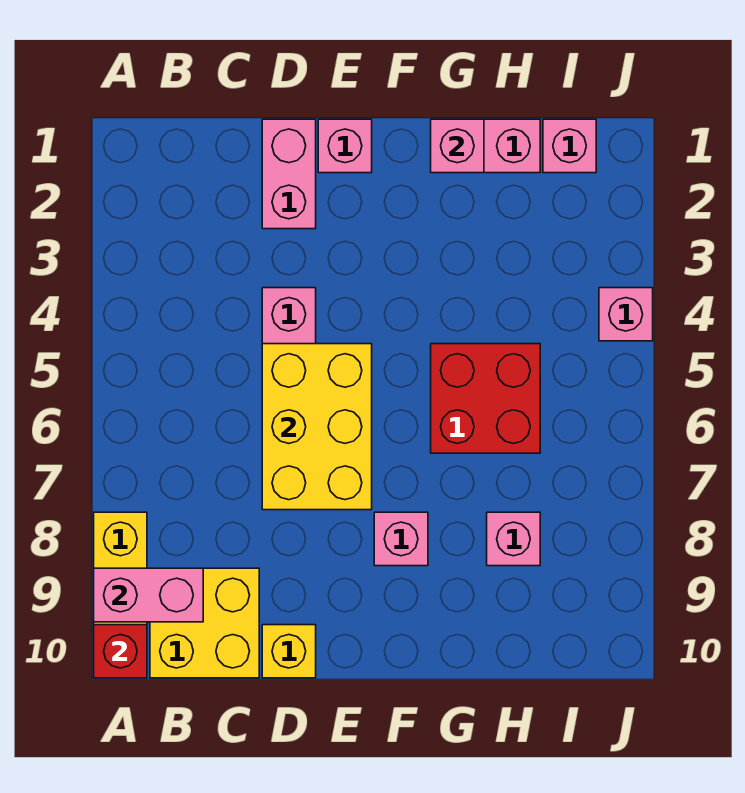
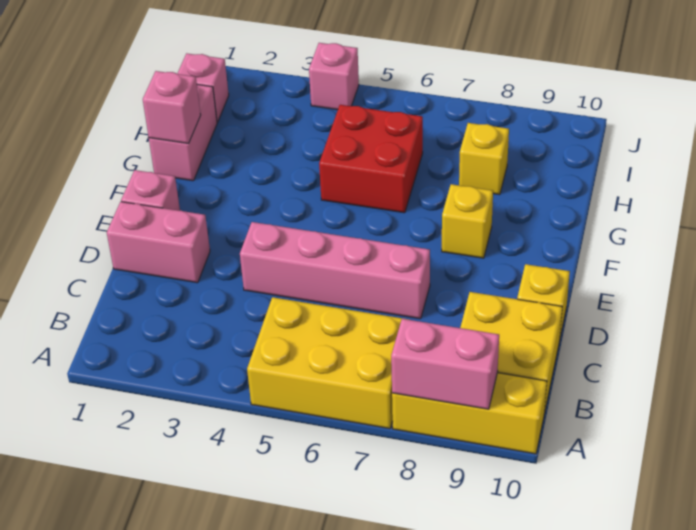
pink brick A9:B9 level 2 -> pink brick A8:A9 level 2
red brick A10 level 2 -> none
yellow brick D5:E7 level 2 -> yellow brick A5:B7 level 1
pink brick F8 level 1 -> yellow brick F8 level 1
pink brick H8 level 1 -> yellow brick H8 level 1

